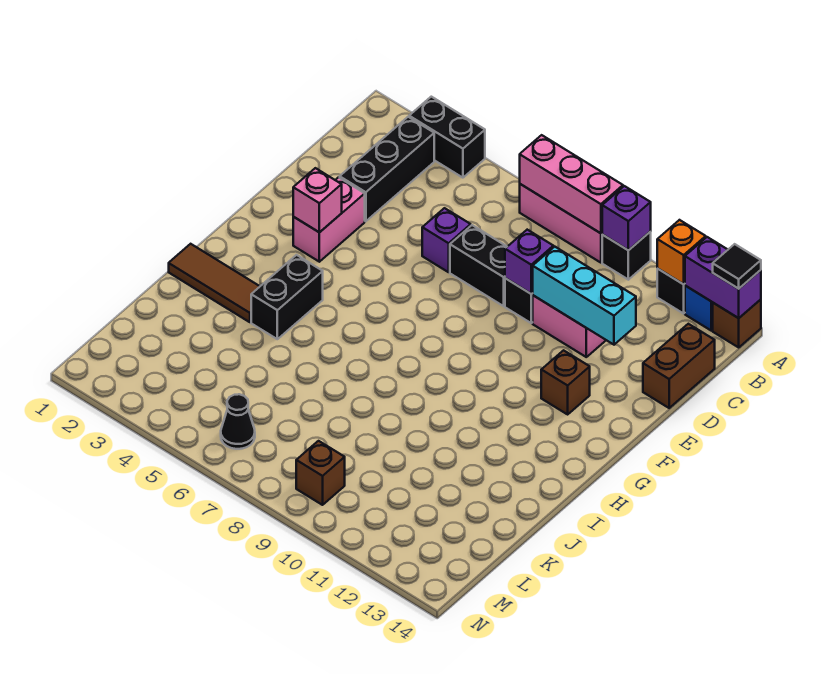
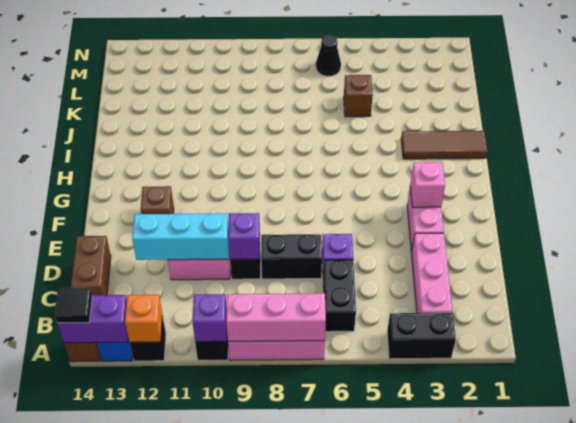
black brick B3:D3 level 1 -> pink brick B3:D3 level 1
black brick H4:I4 level 1 -> black brick B6:C6 level 1
brown brick M9 level 1 -> brown brick K5 level 1

